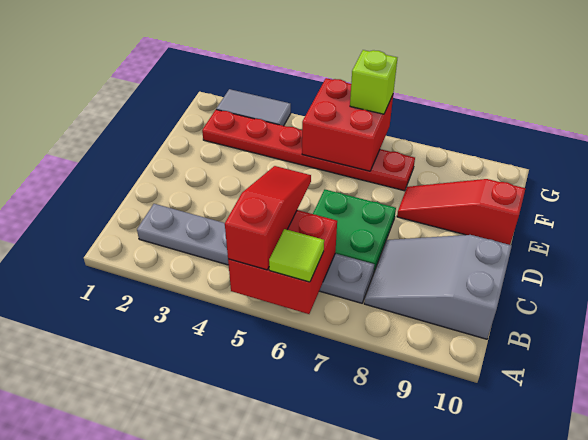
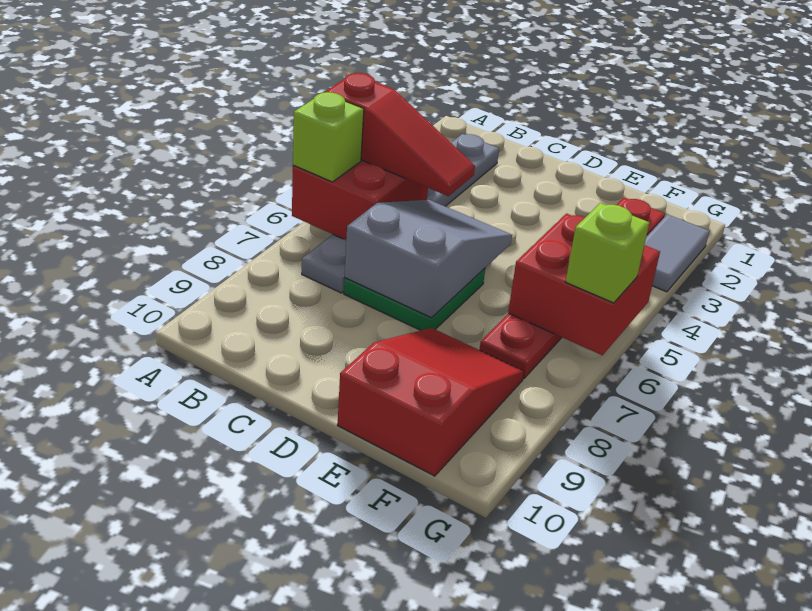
lime tile A6 level 3 -> lime brick A6 level 3
grey slope B8:C10 level 1 top 10 -> grey slope C5:D7 level 2 top 7
red slope E8:E10 level 1 top 10 -> red slope E8:F10 level 1 top 10

